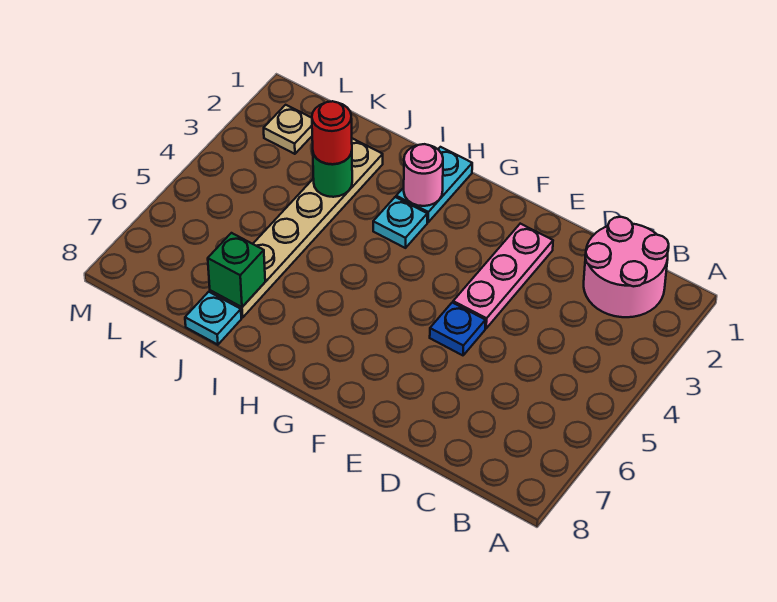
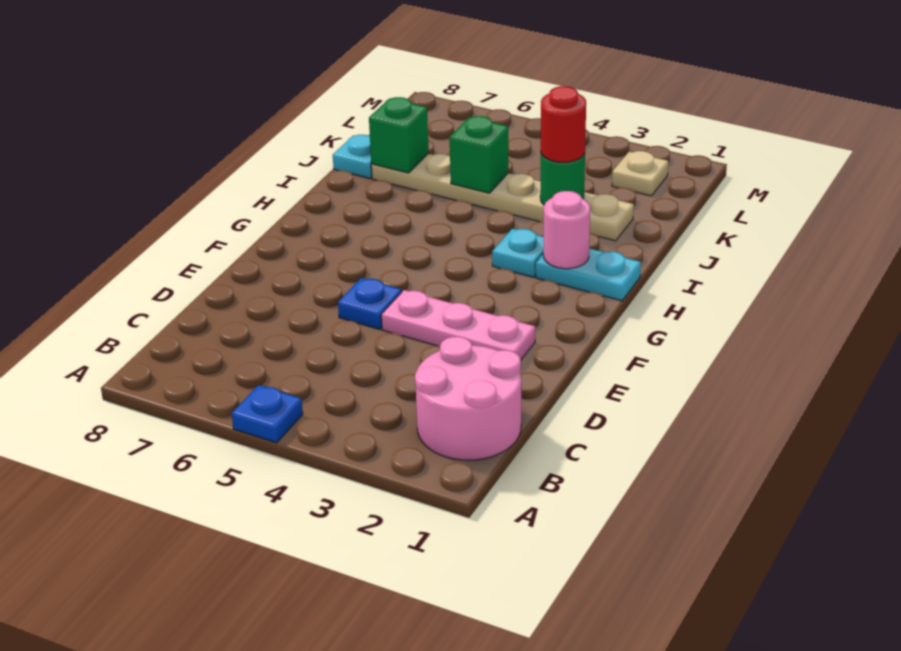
none -> blue plate A5 level 1
none -> green brick J5 level 2

